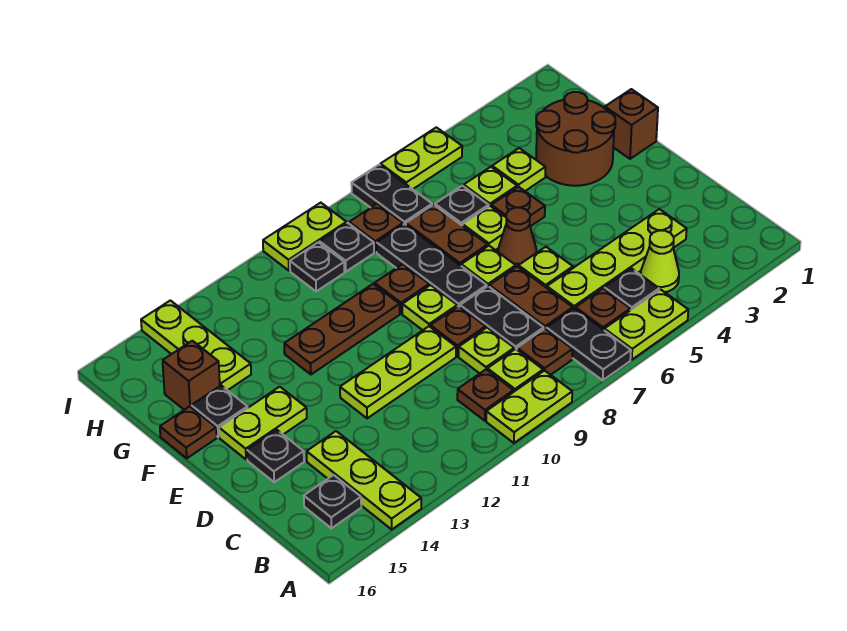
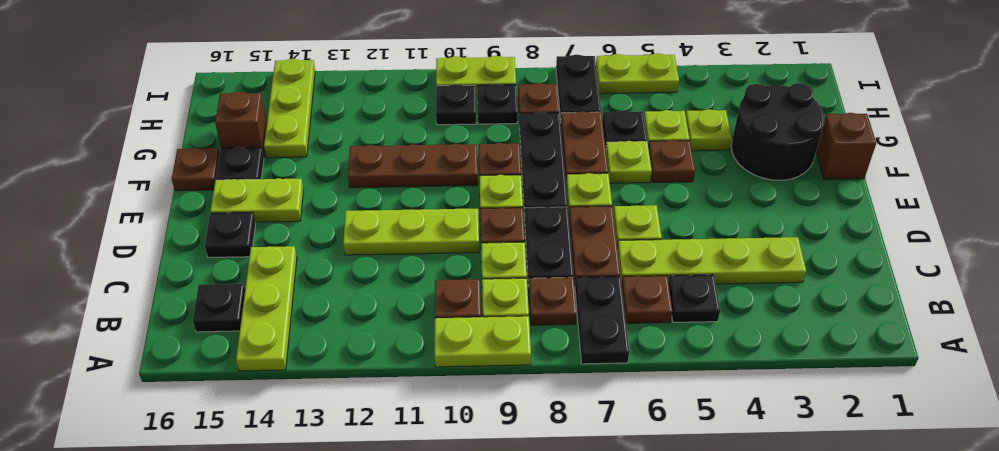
lime plate A5:A6 level 1 -> none
lime cone B4 level 1 -> none
brown cone E6 level 1 -> none
brown round brick F2:G3 level 1 -> black round brick F2:G3 level 1

